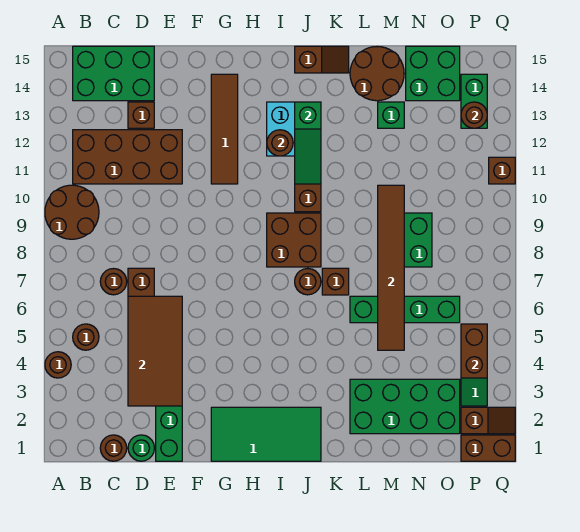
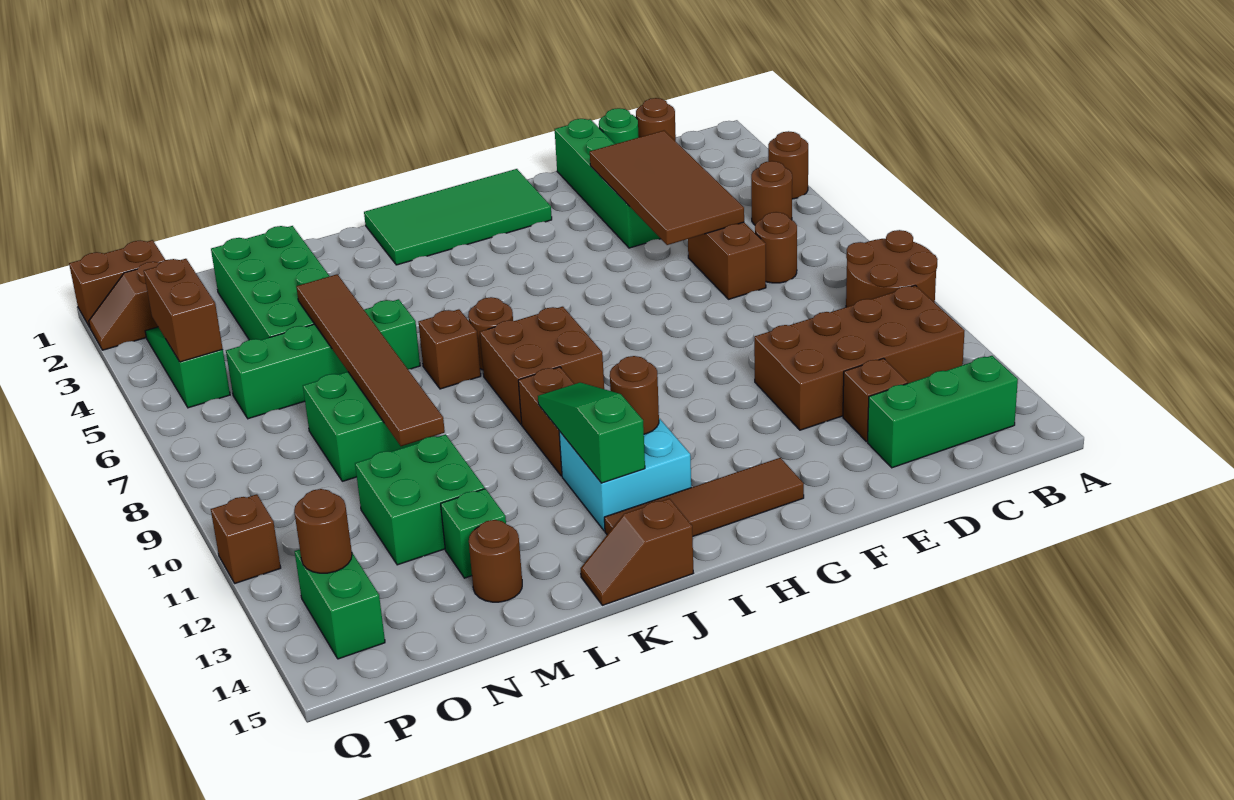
green brick B14:D15 level 1 -> green brick B14:D14 level 1
brown tile G11:G14 level 1 -> brown tile G14:J14 level 1
green brick L2:O3 level 1 -> green brick M2:N5 level 1
brown round brick L14:M15 level 1 -> brown round brick M14 level 1
green brick N14:O15 level 1 -> green brick M11:N12 level 1

